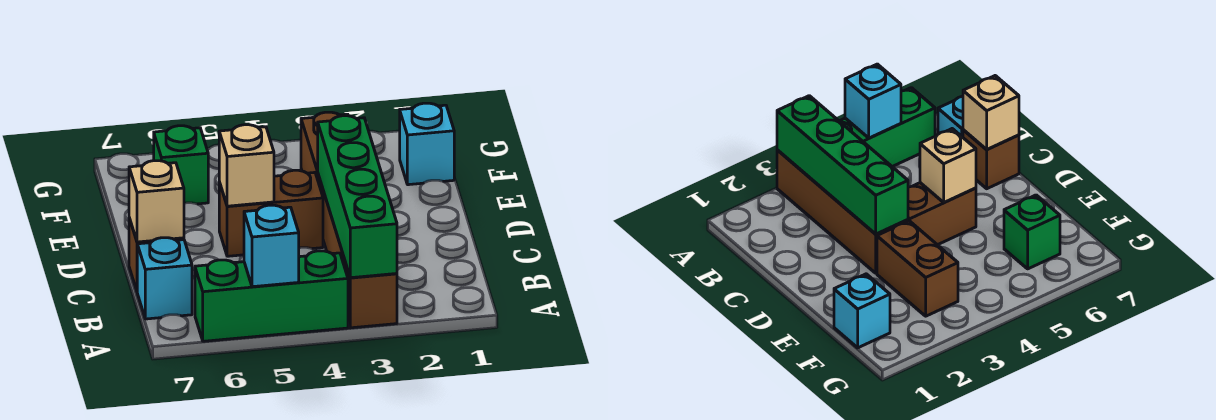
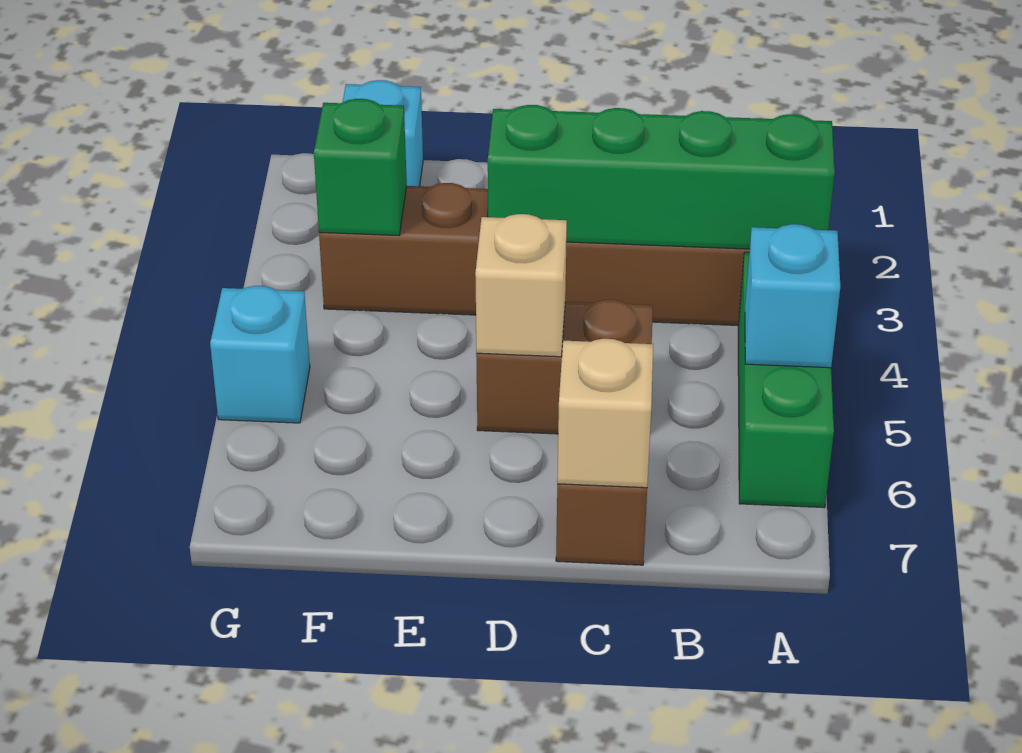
cyan brick B7 level 1 -> cyan brick G5 level 1
brown brick D4:D5 level 1 -> brown brick C5:D5 level 1
green brick F6 level 1 -> green brick F3 level 2

